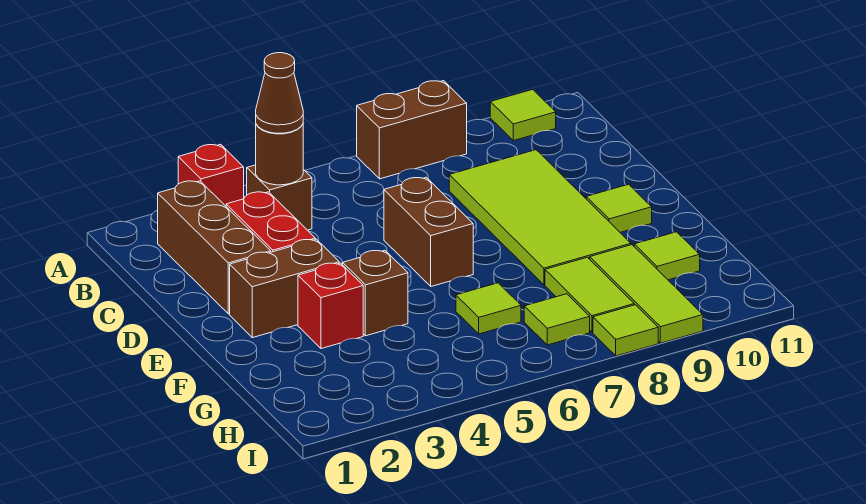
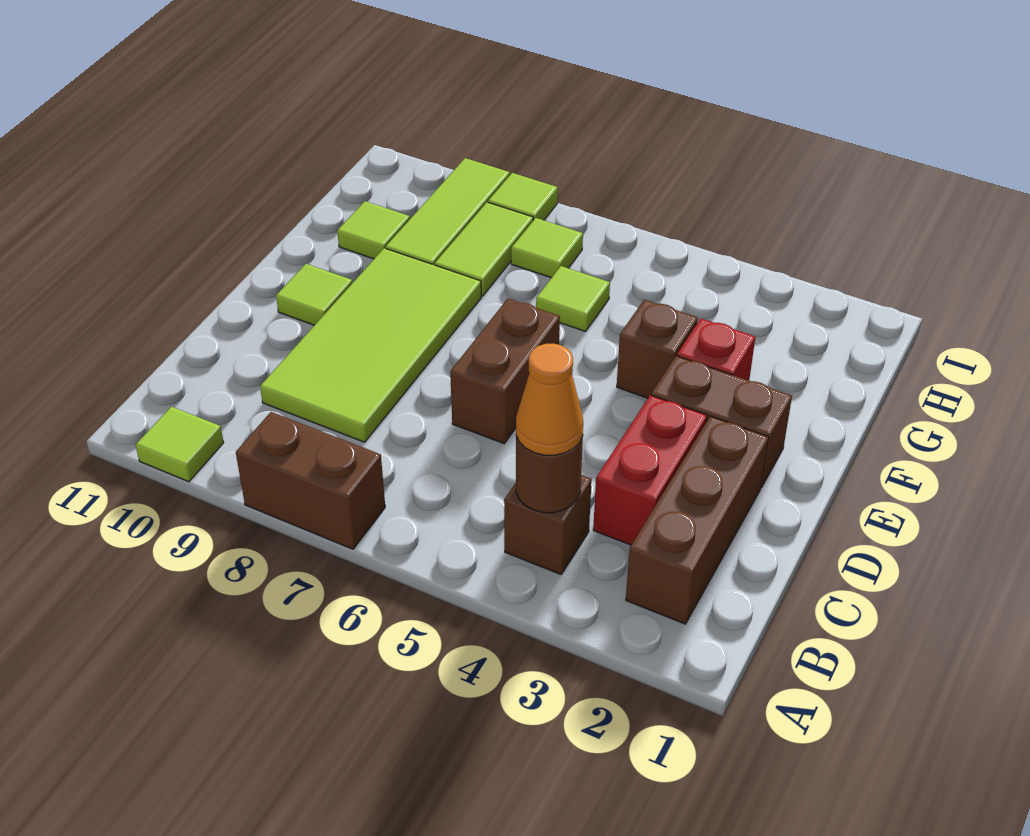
red brick A3 level 1 -> none
brown cone B4 level 3 -> orange cone B4 level 3

